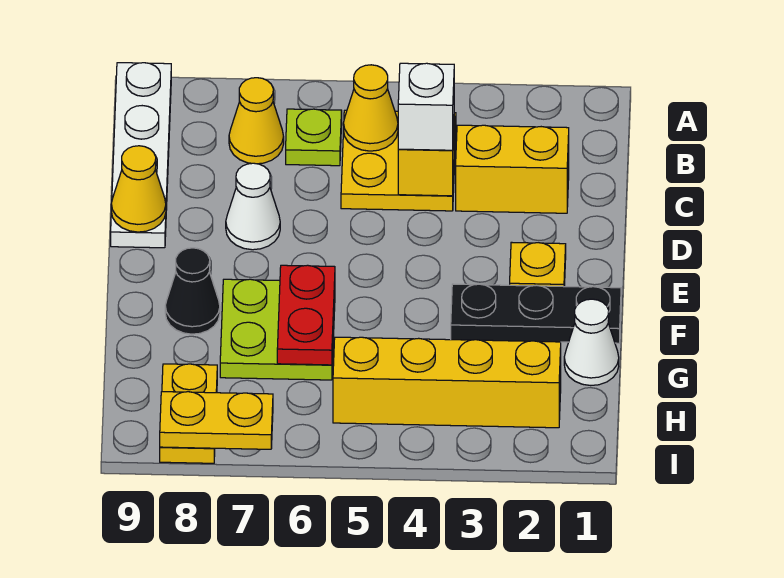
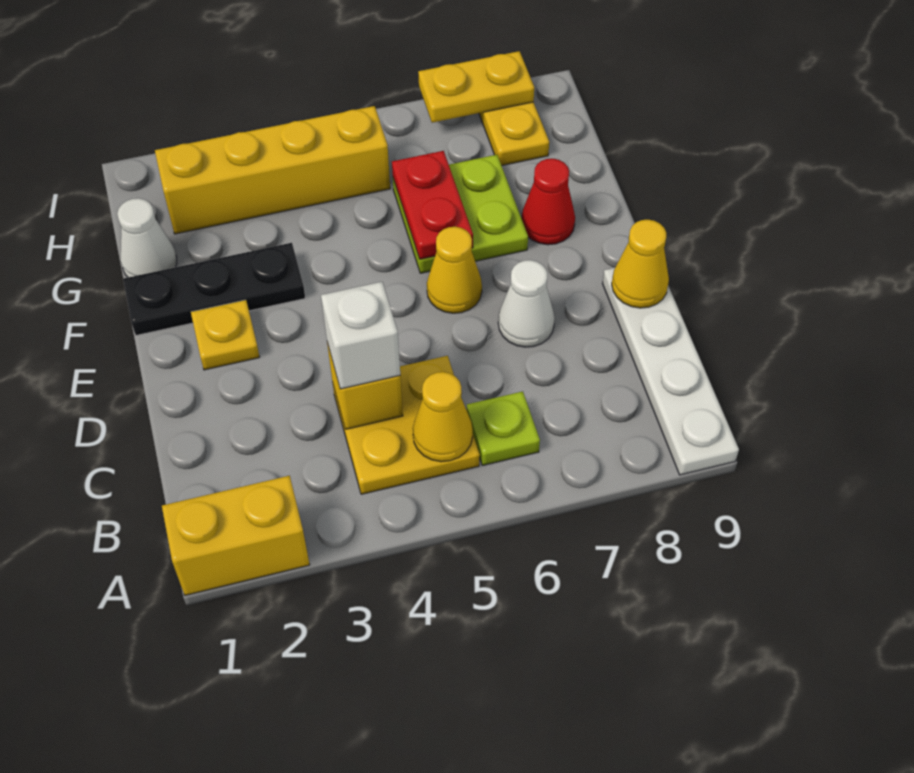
yellow cone B7 level 1 -> yellow cone E6 level 1
yellow brick C2:C3 level 1 -> yellow brick A1:A2 level 1
black cone F8 level 1 -> red cone F8 level 1

